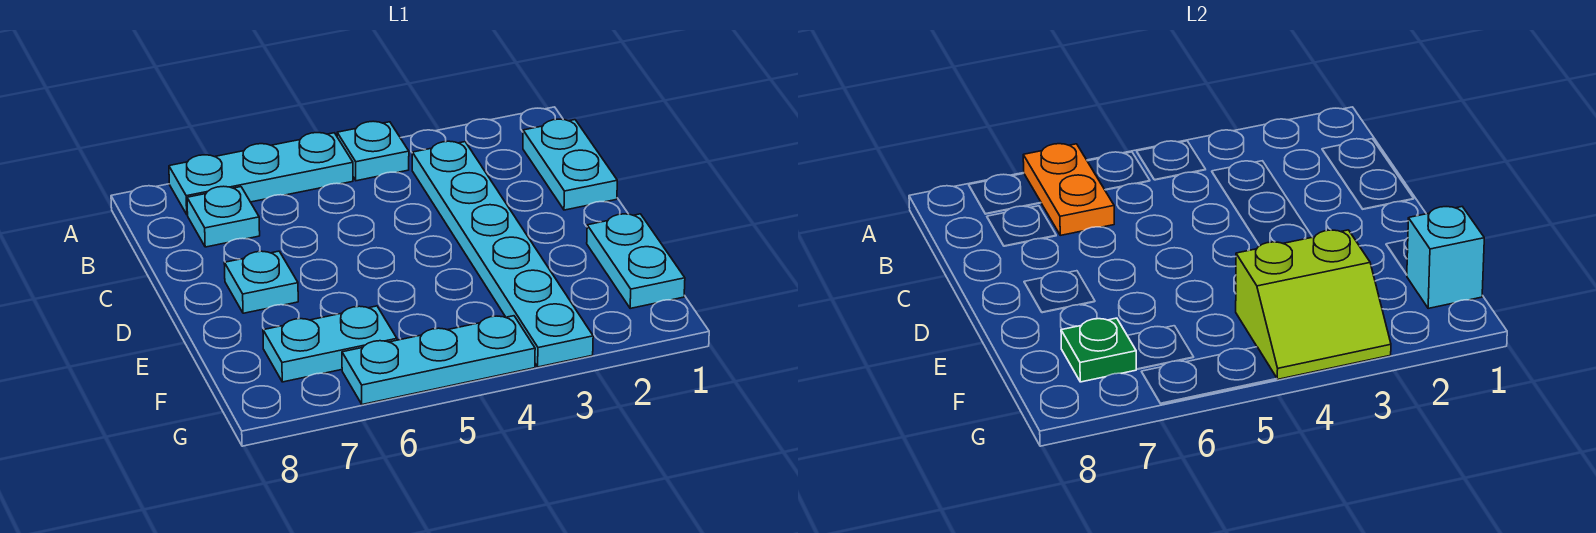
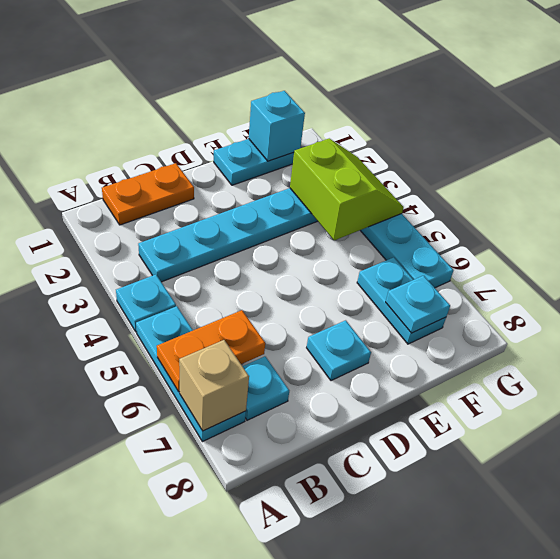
none -> tan brick A7 level 2
cyan plate B1:C1 level 1 -> orange plate B1:C1 level 1
green plate F7 level 2 -> cyan plate F7 level 2

